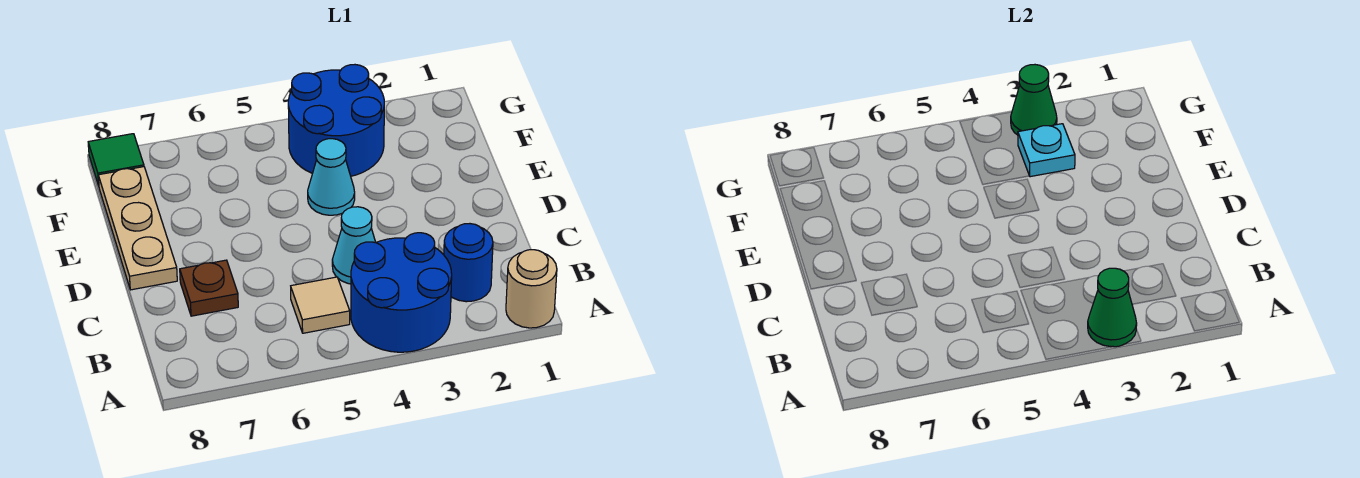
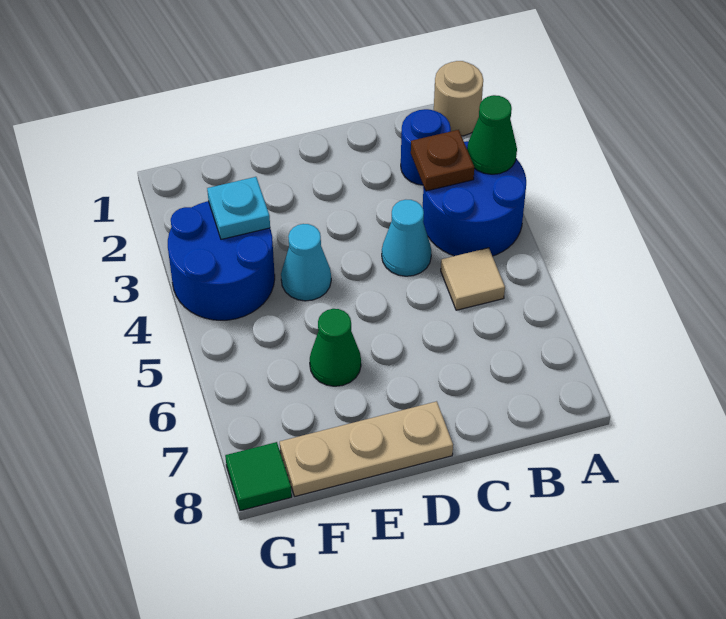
brown plate C7 level 1 -> brown plate B3 level 2
green cone G3 level 2 -> green cone E6 level 1

